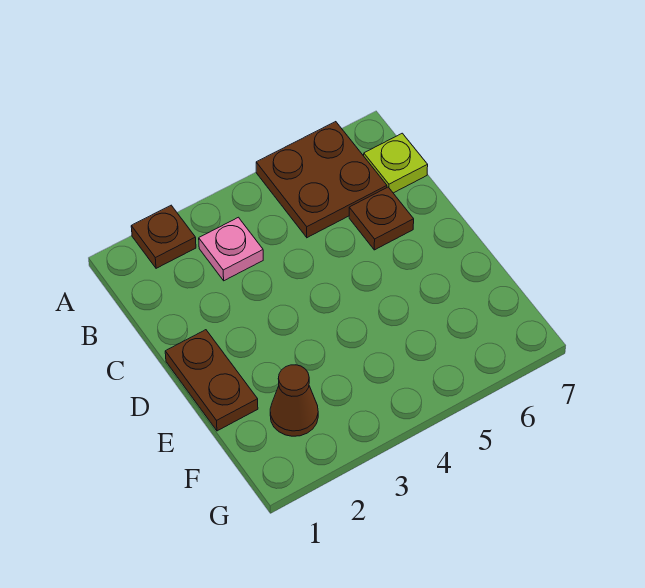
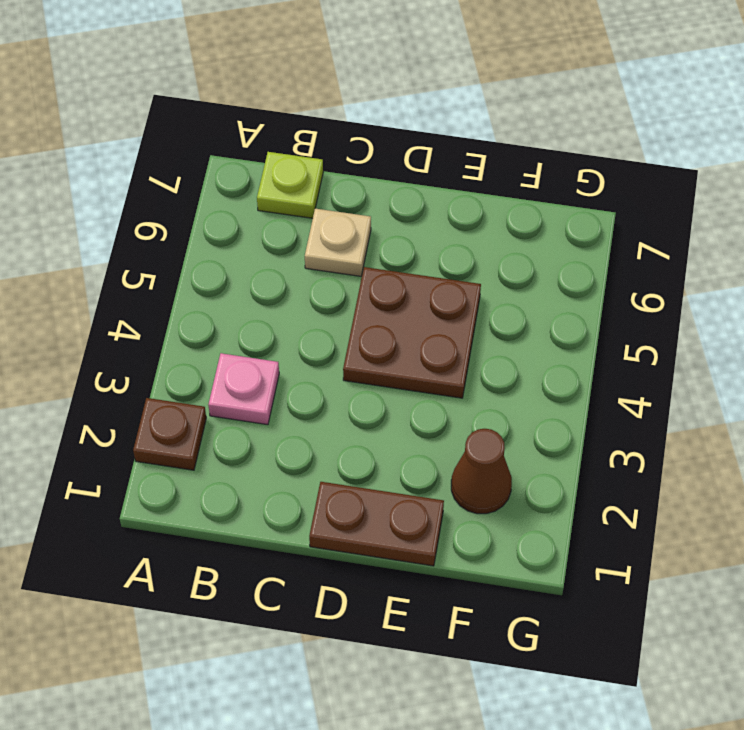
brown plate A5:B6 level 1 -> brown plate D4:E5 level 1
brown plate C6 level 1 -> tan plate C6 level 1

